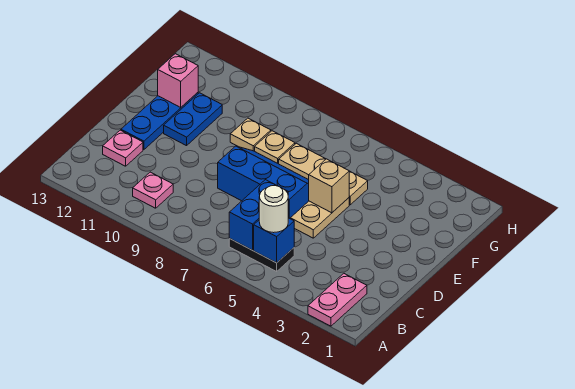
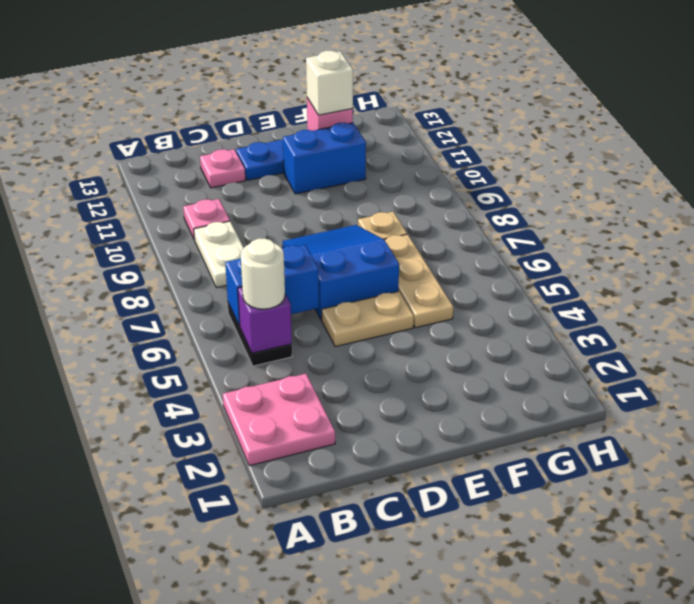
pink plate A2:B2 level 1 -> pink plate A2:B3 level 1
blue brick B5 level 2 -> purple brick B5 level 2
none -> white plate B8:B9 level 1
blue slope D6:E8 level 1 top D -> blue slope D6:E8 level 1 top 6
tan brick E5 level 2 -> none
blue plate E11:F11 level 1 -> blue brick E11:F11 level 1
tan plate F9 level 1 -> none
none -> white brick F12 level 3

